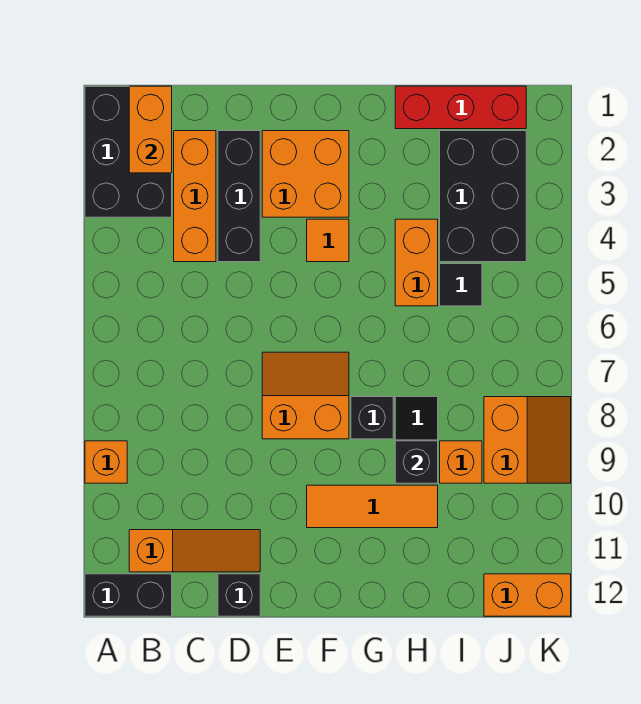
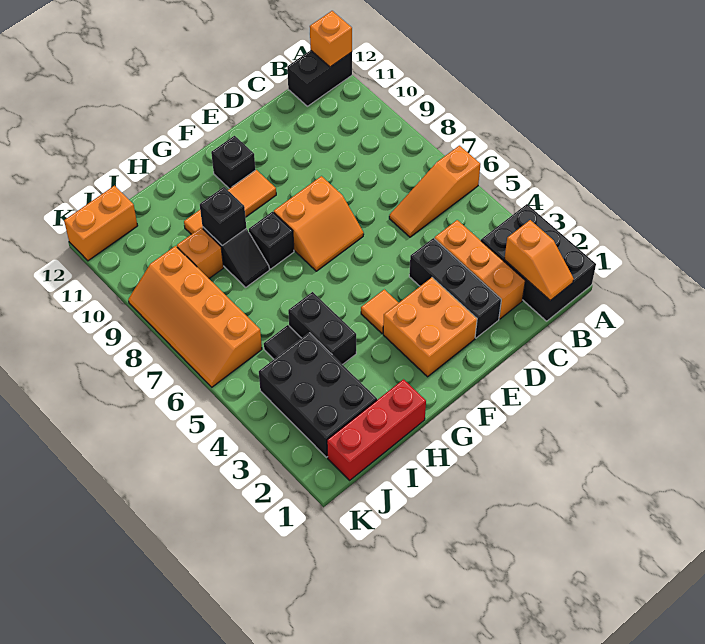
orange brick A9 level 1 -> orange brick A12 level 2
orange brick B1:B2 level 2 -> orange slope B1:B2 level 2 top 2
orange slope B11:D11 level 1 top B -> orange slope A6:C6 level 1 top A
black brick D12 level 1 -> black brick F11 level 1
orange brick H4:H5 level 1 -> black brick H4:H5 level 1
orange slope J8:K9 level 1 top J -> orange slope J6:K9 level 1 top J

